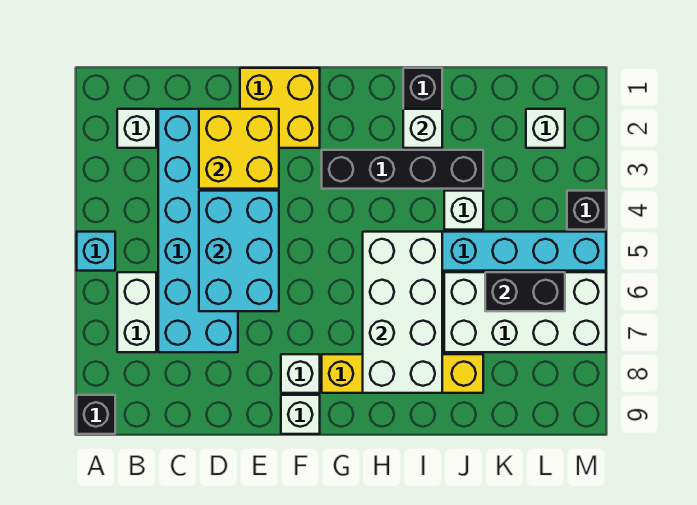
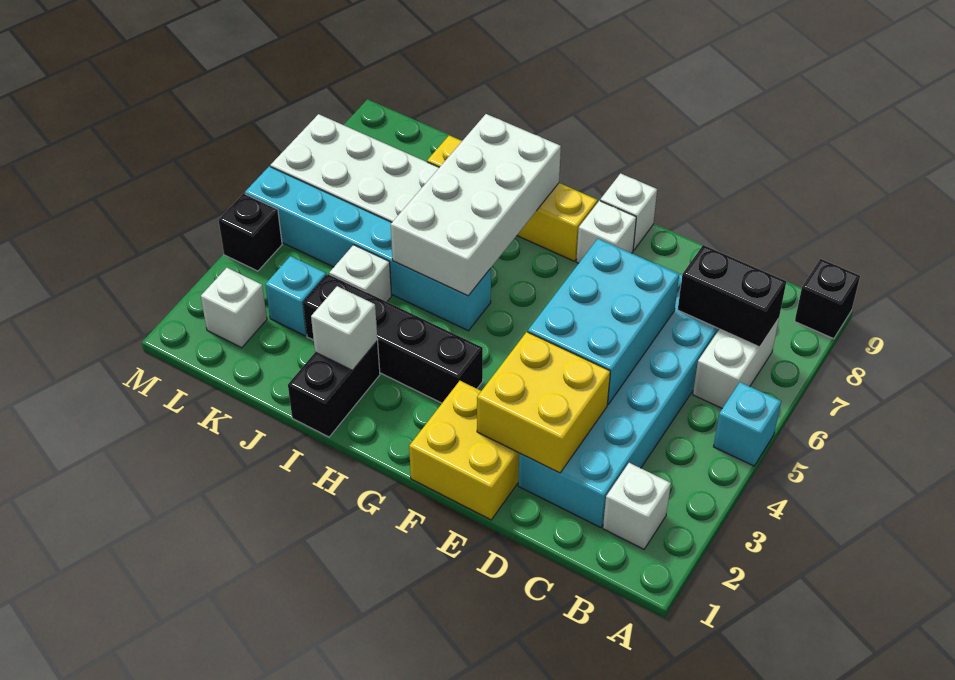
none -> cyan brick K3 level 1
black brick K6:L6 level 2 -> black brick B7:C7 level 2

